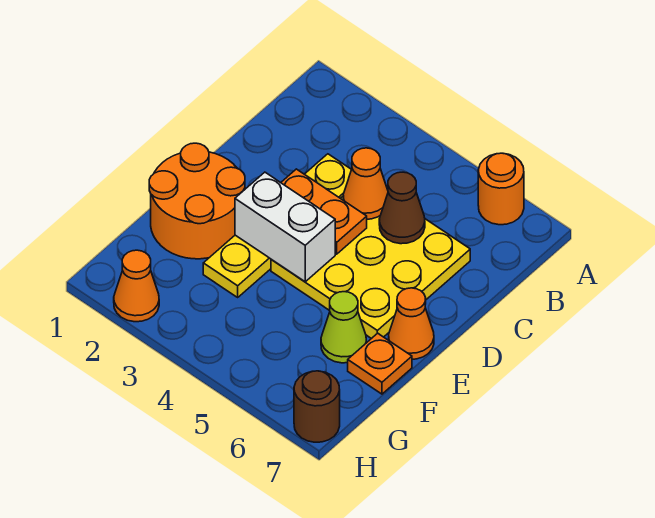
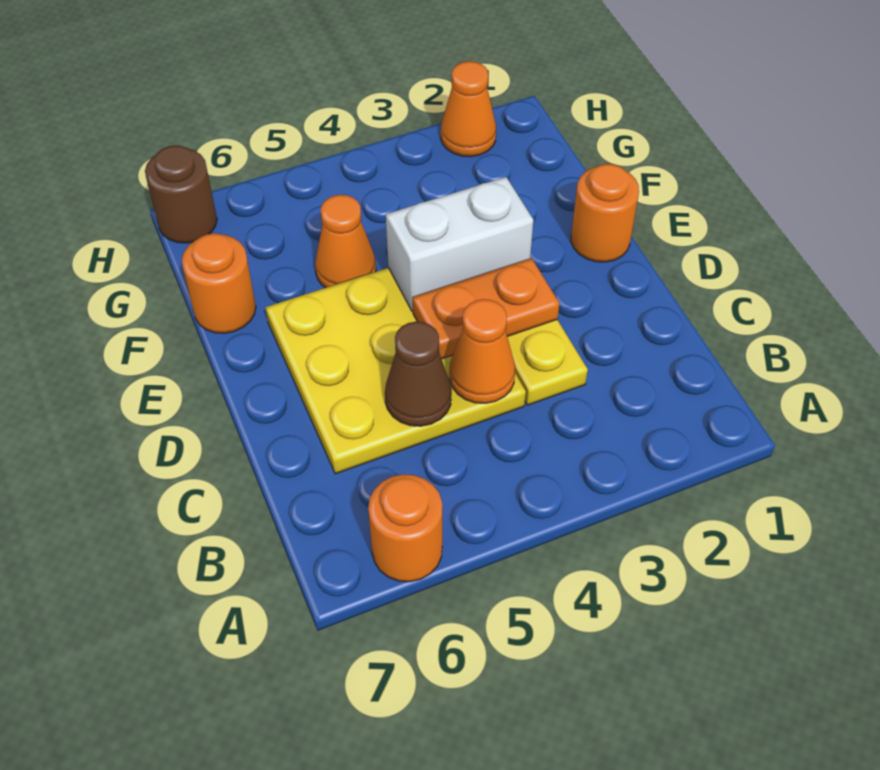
orange round brick E1:F2 level 1 -> orange round brick E1 level 1
orange cone E7 level 1 -> orange cone F5 level 1
lime cone F6 level 1 -> none
orange plate F7 level 1 -> orange round brick F7 level 1

